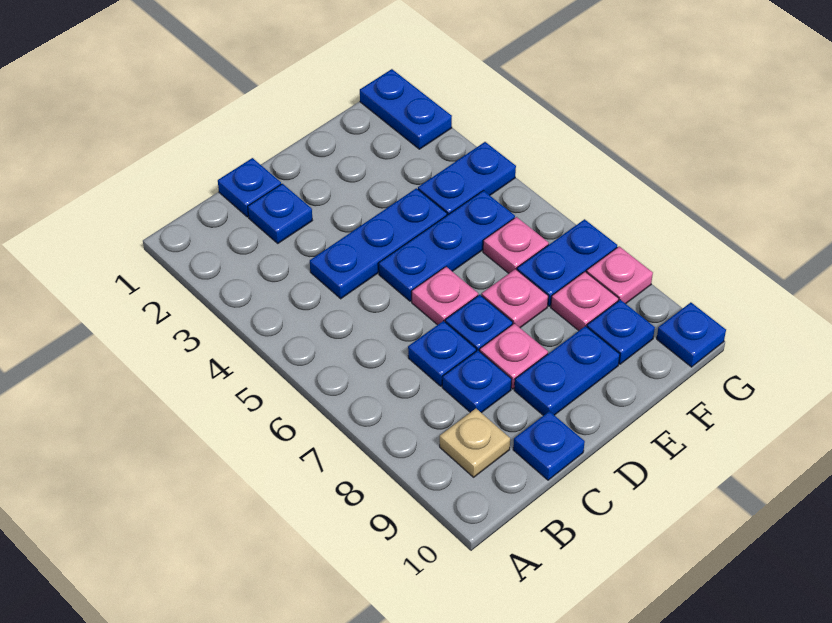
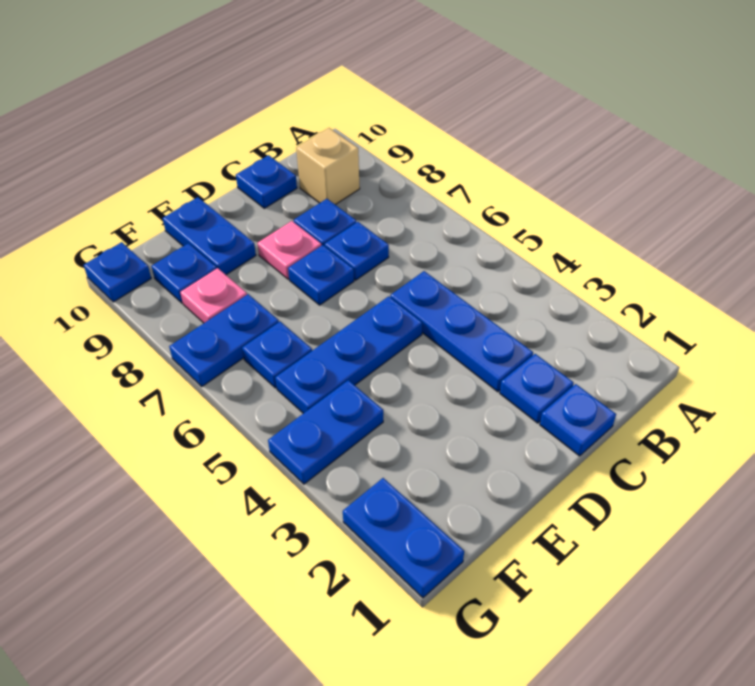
tan plate B9 level 1 -> tan brick B9 level 1
blue plate C4:E4 level 1 -> blue plate C3:C5 level 1
pink plate D6 level 1 -> none
blue plate D9:E9 level 1 -> blue plate E9:E10 level 1
pink plate E7 level 1 -> none
pink plate F6 level 1 -> blue plate F6 level 1
pink plate G8 level 1 -> none

